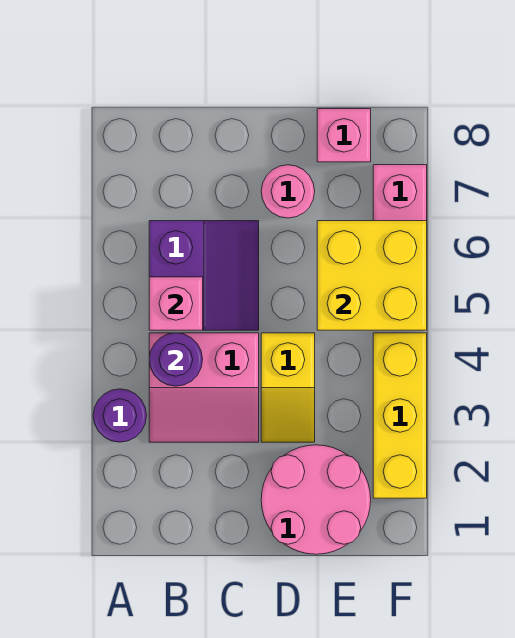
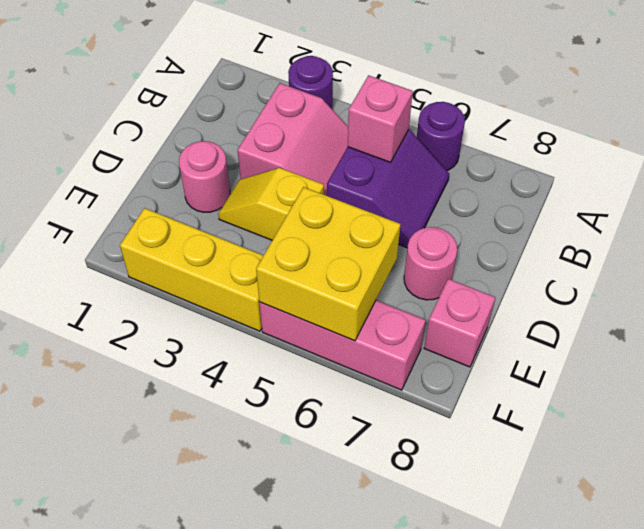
pink slope B3:C4 level 1 top 4 -> pink slope B3:C4 level 1 top 3
purple round brick B4 level 2 -> purple round brick A6 level 1
purple slope B5:C6 level 1 top B -> purple slope B5:C6 level 1 top 5
pink round brick D1:E2 level 1 -> pink round brick D2 level 1

